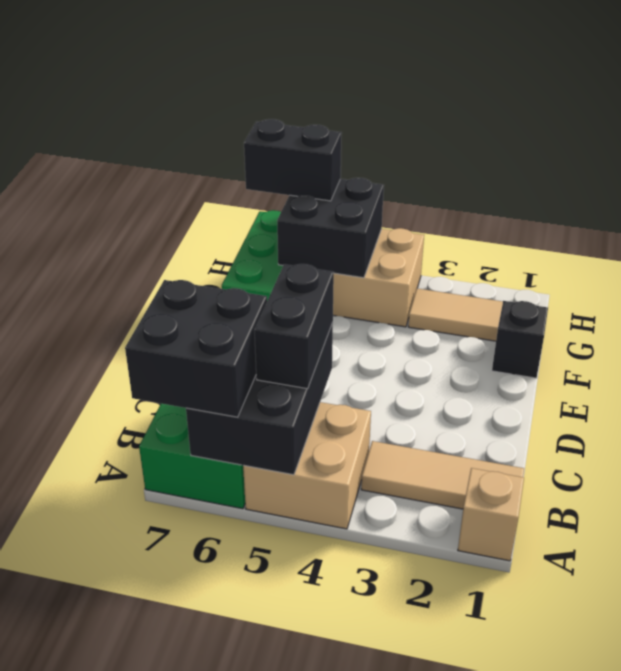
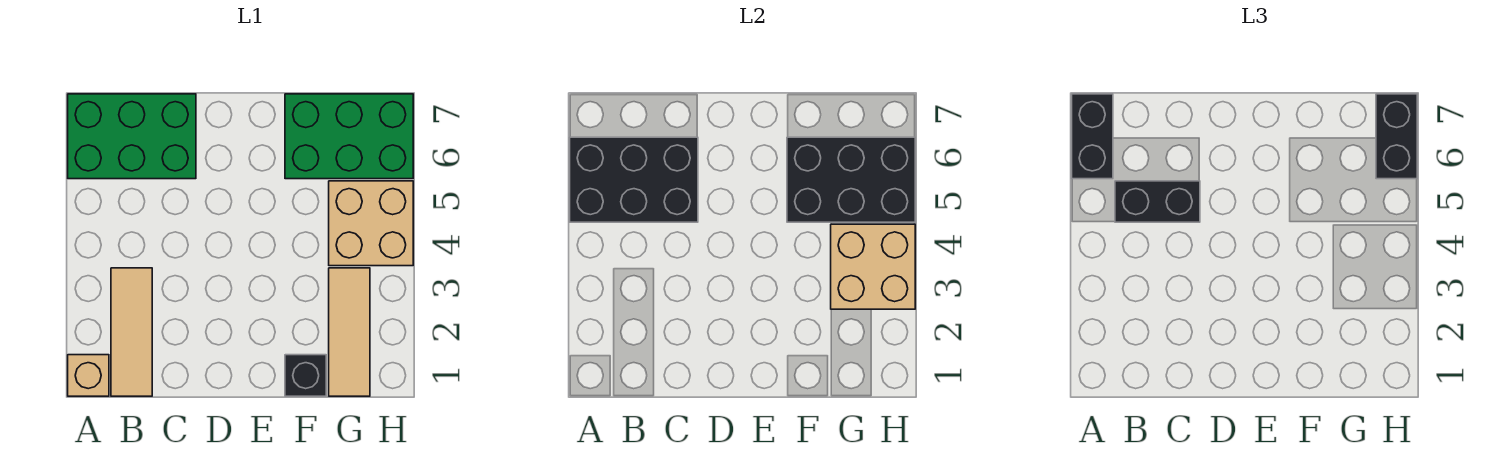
tan brick A4:B5 level 1 -> tan brick G3:H4 level 2
black brick A6:B7 level 3 -> black brick A6:A7 level 3
black brick G5:H6 level 2 -> black brick F5:H6 level 2

